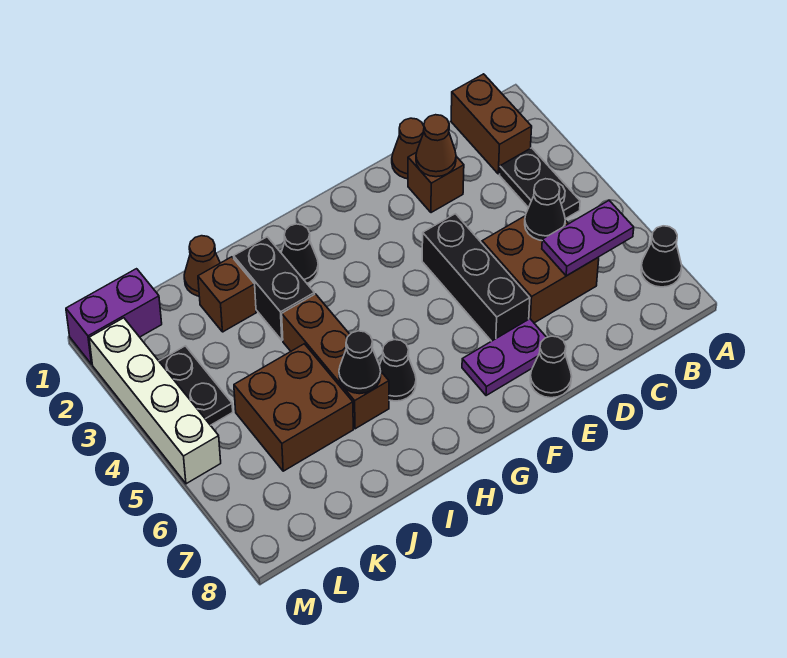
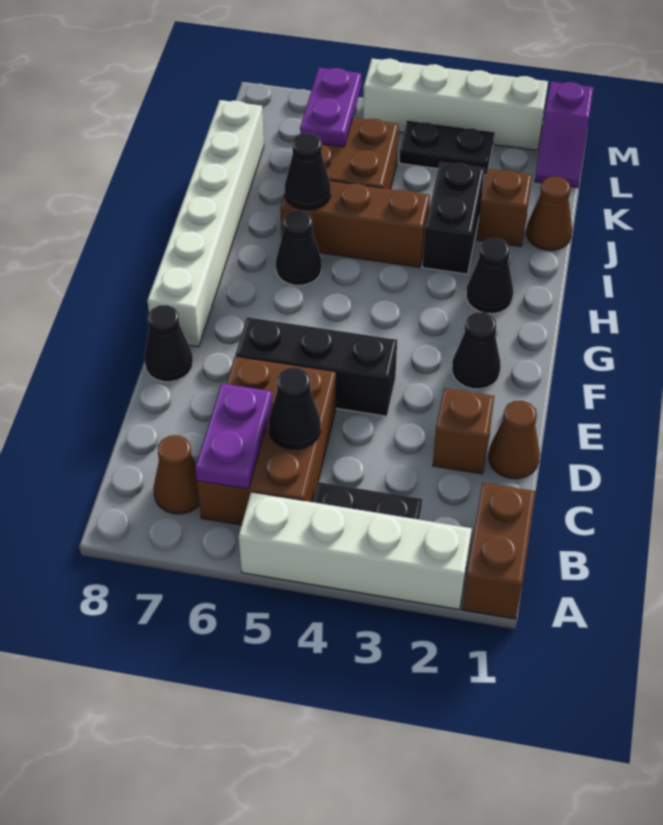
none -> white brick A2:A5 level 1
black cone A7 level 1 -> black cone F2 level 1
brown brick B1:B2 level 1 -> brown brick A1:B1 level 1
brown brick C5:D6 level 1 -> brown brick B5:D6 level 1
brown cone D2 level 2 -> brown cone B7 level 1
purple plate E7:F7 level 1 -> purple plate K6:L6 level 2
none -> white brick F8:K8 level 1
black brick I2:I3 level 1 -> black brick I3:J3 level 1
purple brick L1:M1 level 1 -> purple slope L1:M1 level 1 top M

